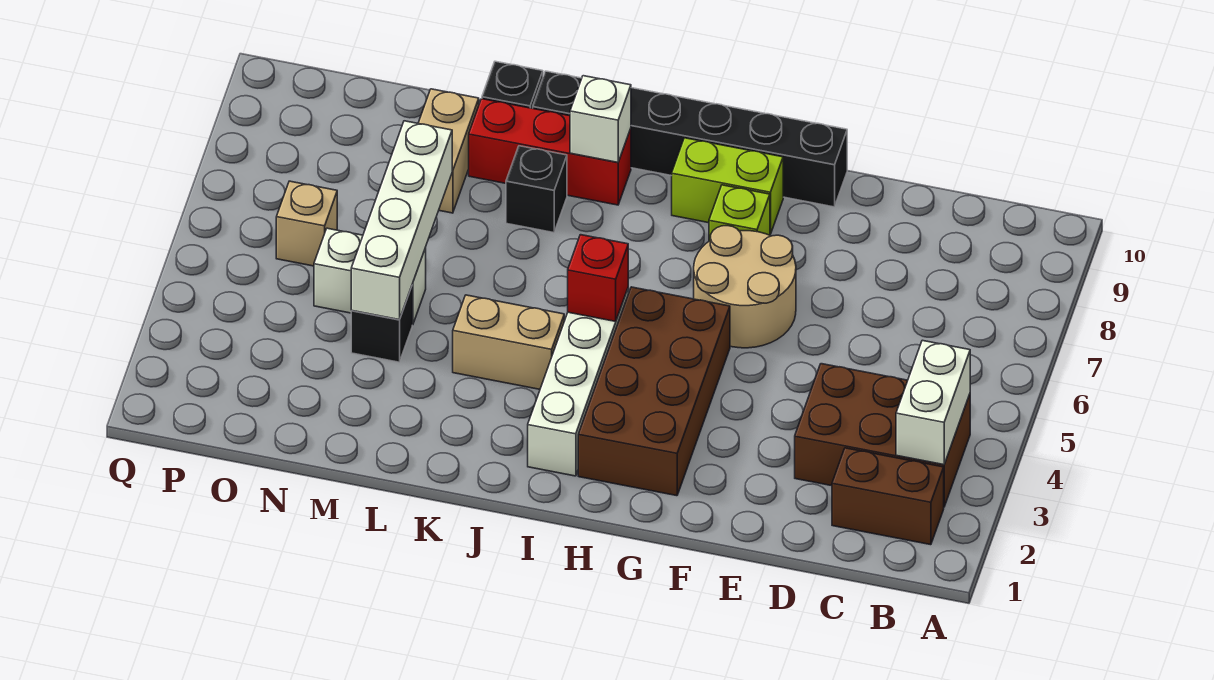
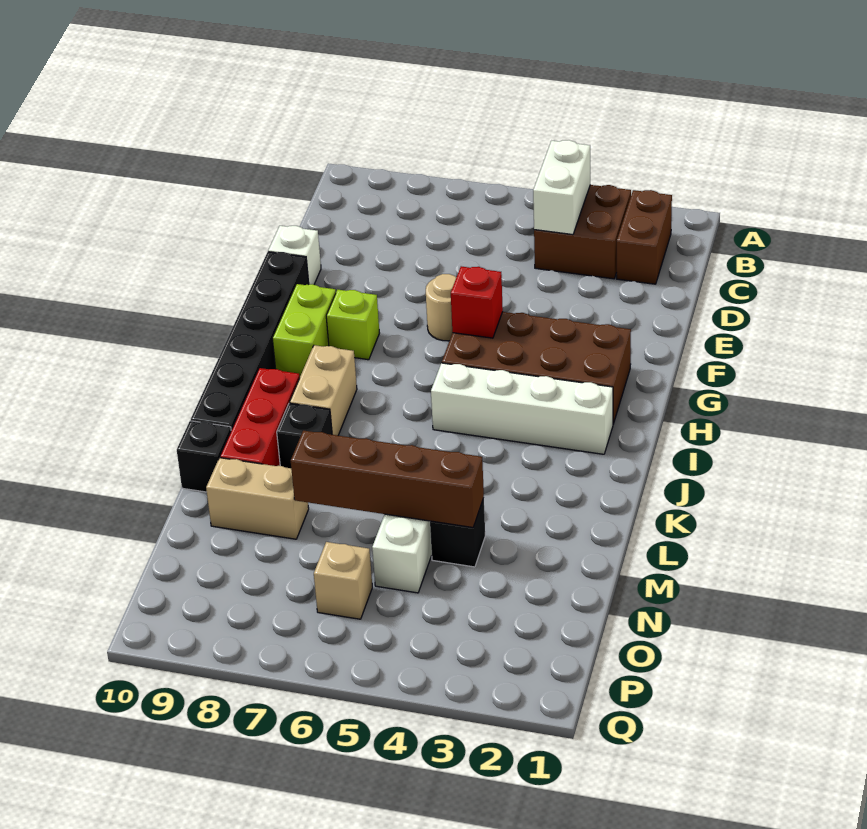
brown brick B3:D4 level 1 -> brown brick B3:C4 level 1
white brick B3:B4 level 2 -> white brick B4:C4 level 2
tan round brick F6:G7 level 1 -> tan round brick F6 level 1
red brick I5 level 2 -> red brick G5 level 2
tan brick J4:K4 level 1 -> tan brick I8:J8 level 1
white brick J9 level 2 -> white brick E10 level 1
white brick M4:M7 level 2 -> brown brick M4:M7 level 2

